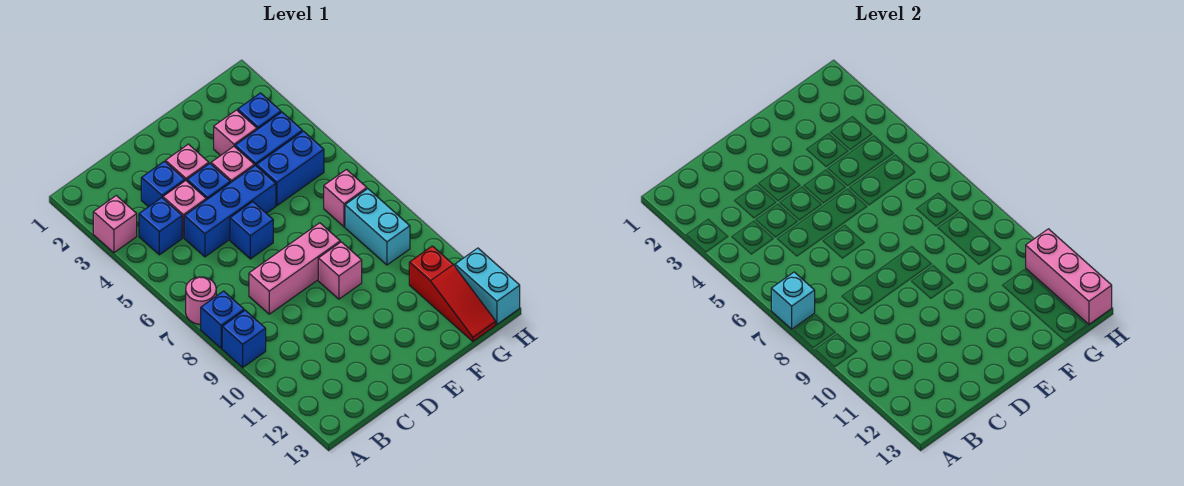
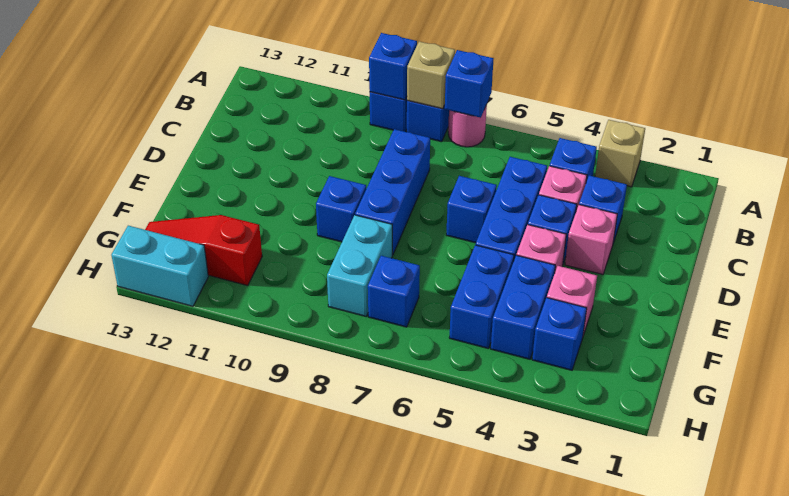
pink brick A3 level 1 -> tan brick A3 level 1
cyan brick A7 level 2 -> blue brick A7 level 2
none -> tan brick A8 level 2
none -> blue brick A9 level 2
pink brick C8:E8 level 1 -> blue brick C8:E8 level 1
pink brick E9 level 1 -> blue brick E9 level 1
pink brick G7 level 1 -> blue brick G7 level 1
cyan brick G8:G9 level 1 -> cyan brick F8:G8 level 1
pink brick H11:H13 level 2 -> none

